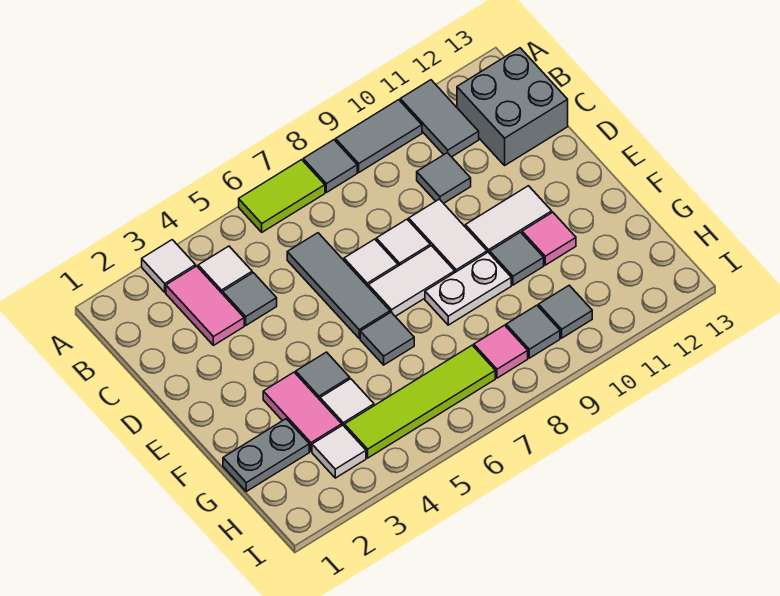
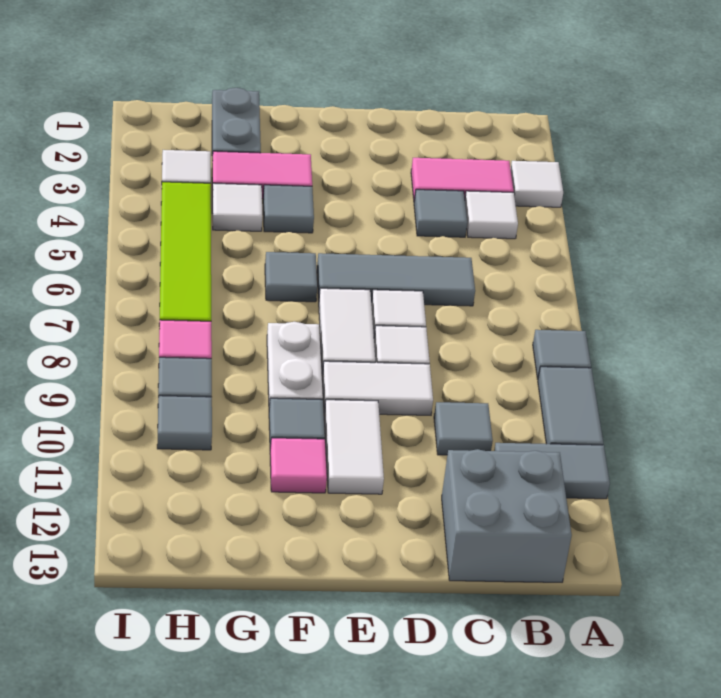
lime tile A6:A7 level 1 -> none

